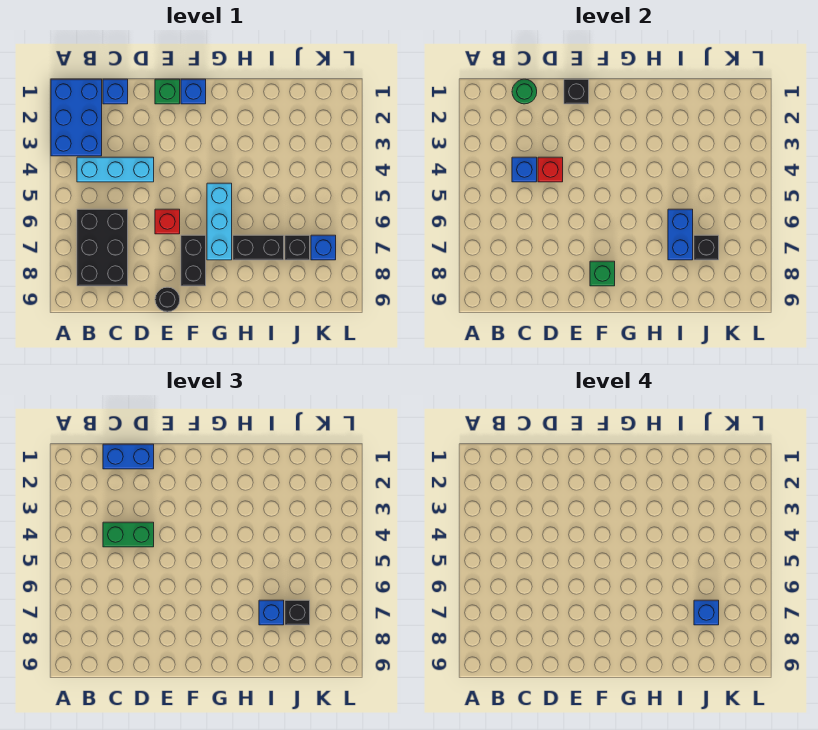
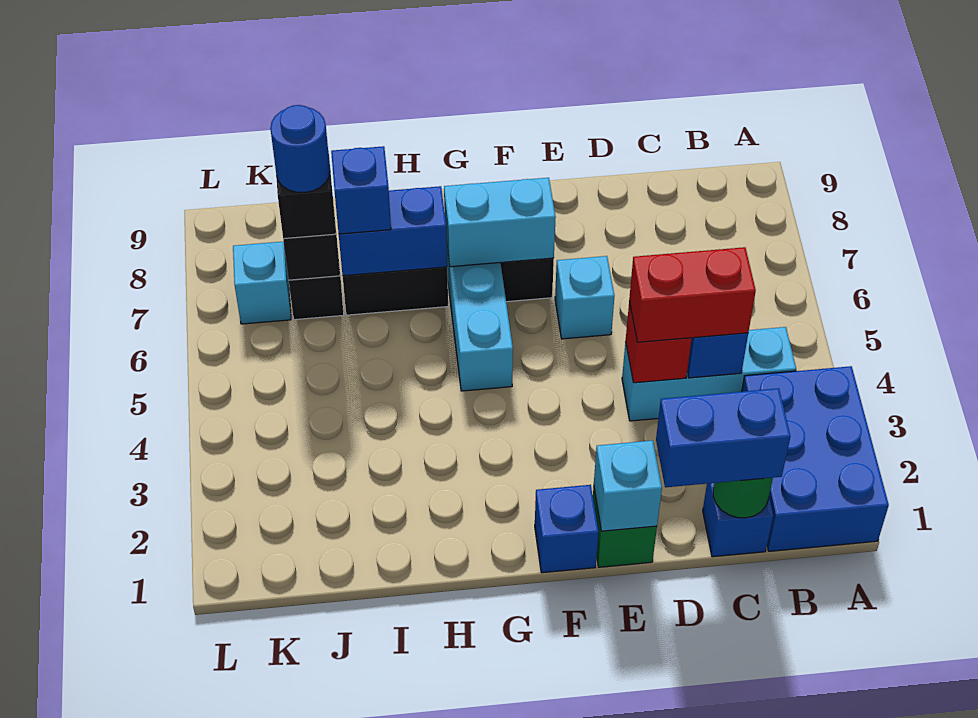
black brick B6:C8 level 1 -> none
green brick C4:D4 level 3 -> red brick C4:D4 level 3
black brick E1 level 2 -> cyan brick E1 level 2
red brick E6 level 1 -> cyan brick E6 level 1
black round brick E9 level 1 -> none
none -> cyan brick F7:G7 level 2
green brick F8 level 2 -> none
blue brick I6:I7 level 2 -> blue brick H7:I7 level 2
blue brick J7 level 4 -> blue round brick J7 level 4
blue brick K7 level 1 -> cyan brick K7 level 1

